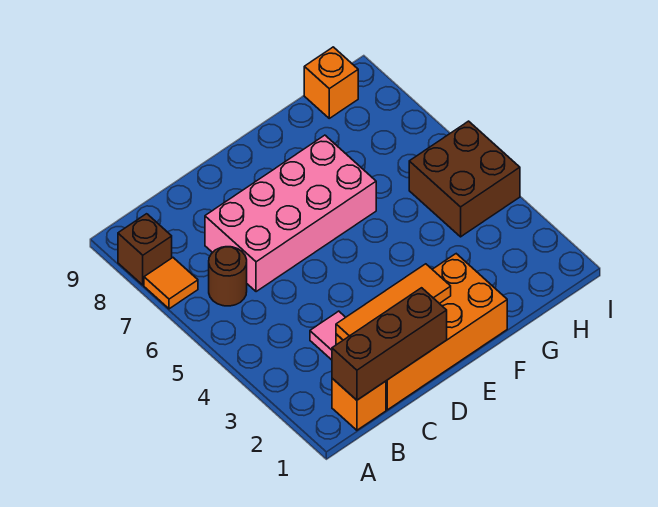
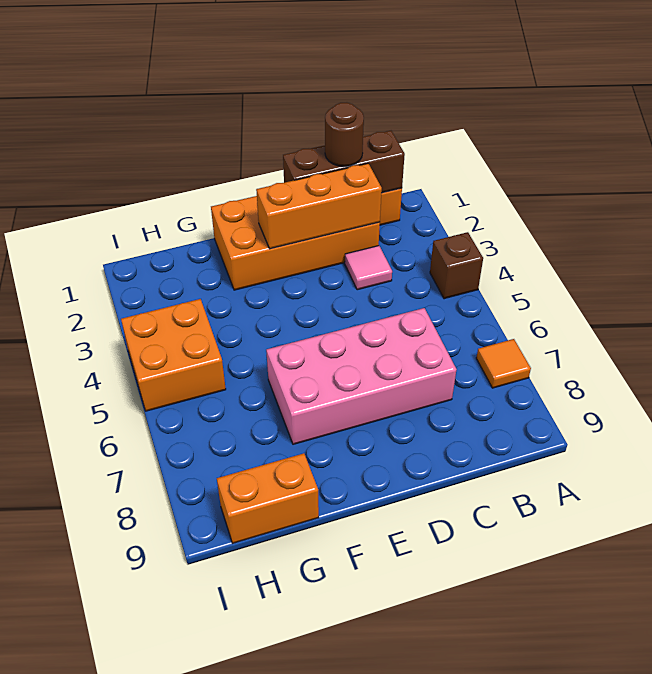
brown brick A8 level 1 -> brown brick A4 level 1
brown round brick B6 level 1 -> brown round brick C1 level 3
orange tile C2:E2 level 2 -> orange brick C2:E2 level 2
brown brick H4:I5 level 1 -> orange brick H4:I5 level 1
orange brick H9 level 1 -> orange brick G9:H9 level 1

